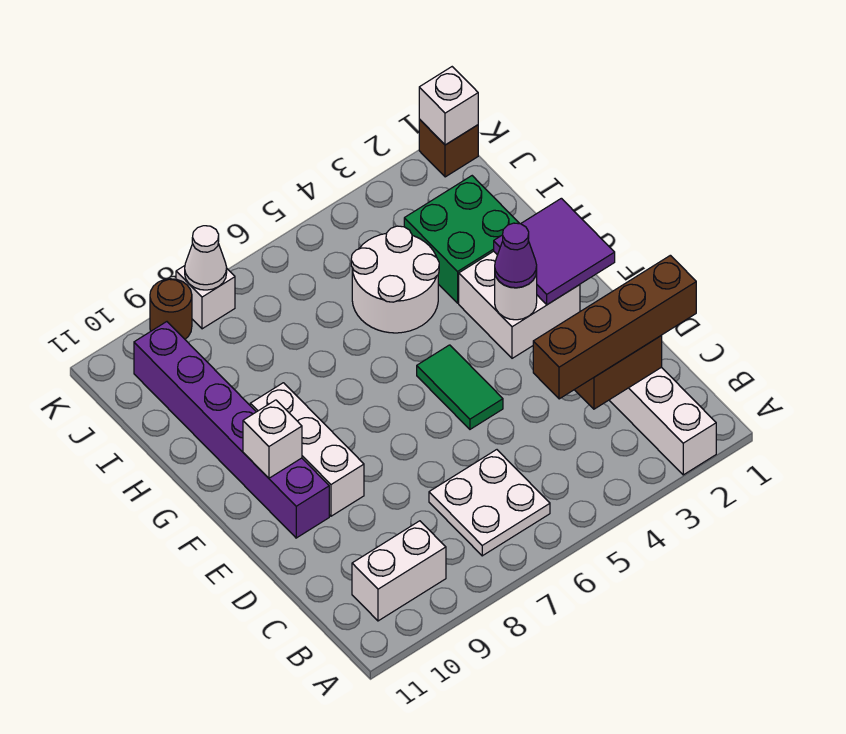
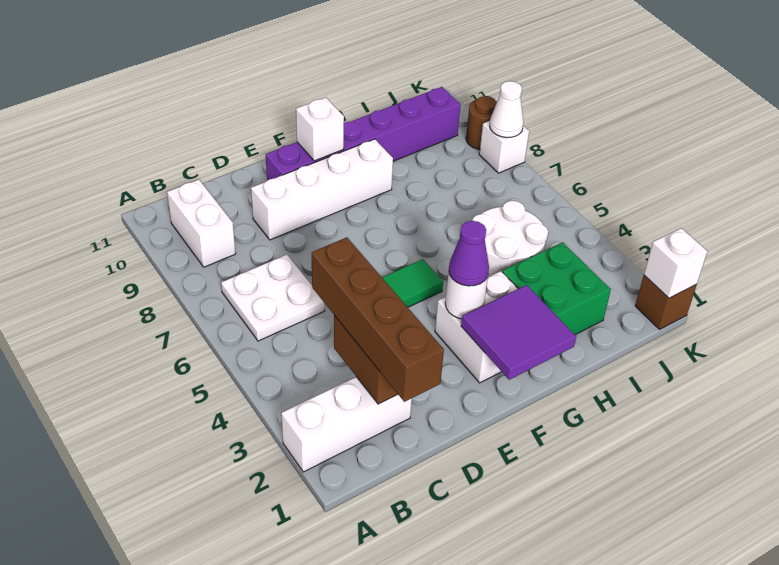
white brick E9:G9 level 1 -> white brick D9:G9 level 1

